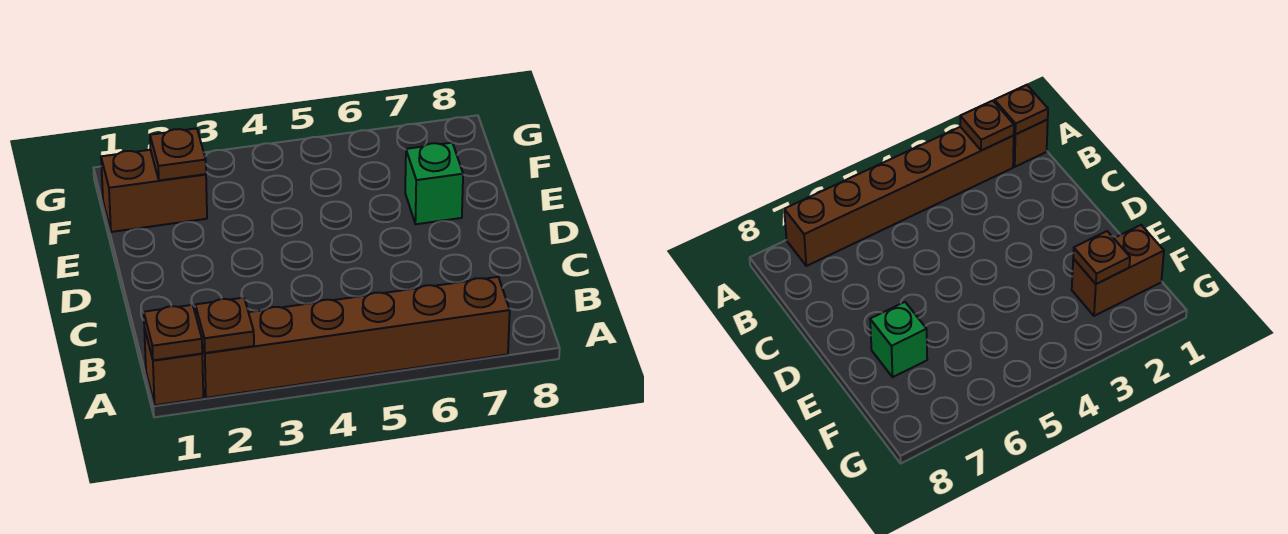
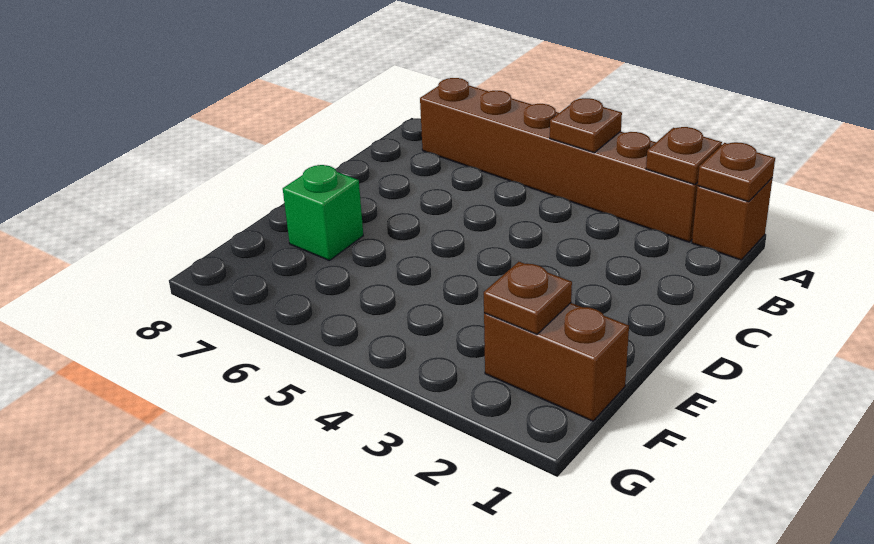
none -> brown plate A4 level 2

